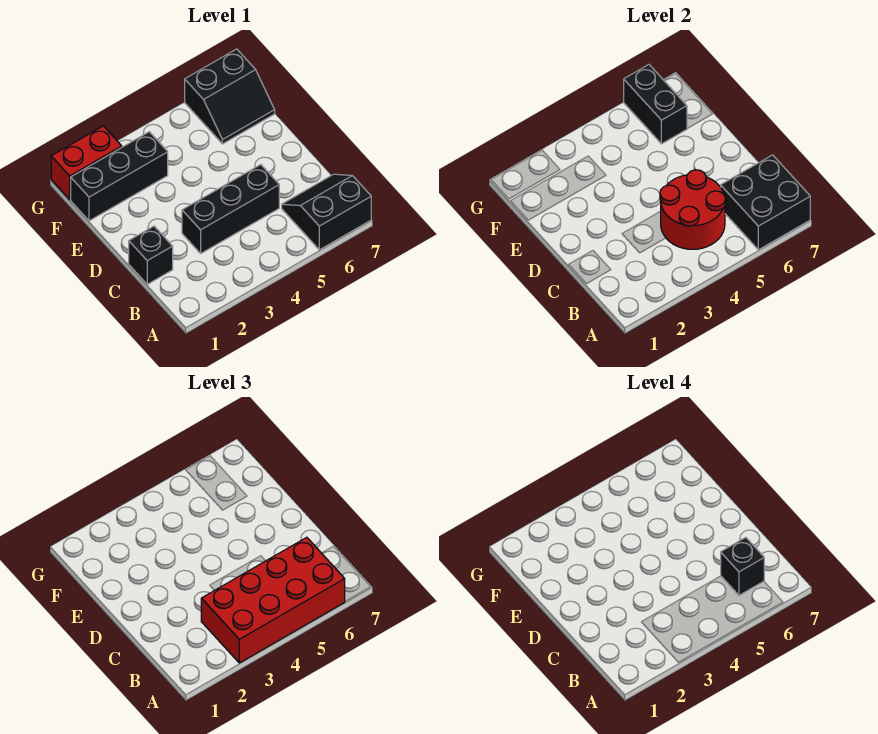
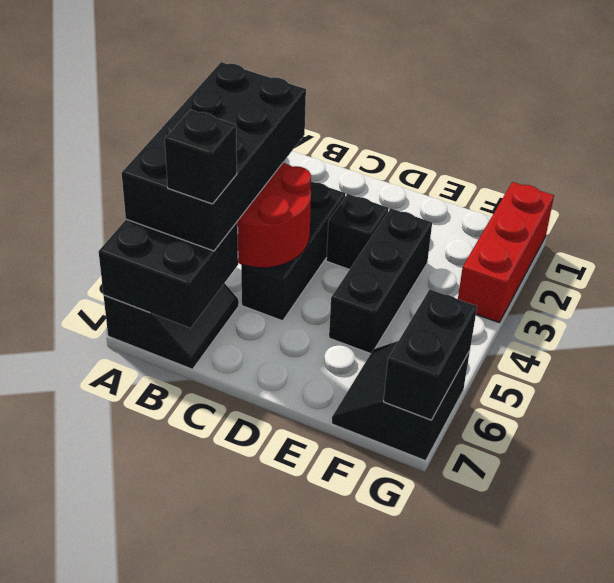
red brick A3:B6 level 3 -> black brick A3:B6 level 3
black brick C1 level 1 -> black brick D3 level 1
black brick F1:F3 level 1 -> black brick E3:E5 level 1
black brick F6:G6 level 2 -> black brick G6:G7 level 2
red brick G1:G2 level 1 -> red brick G1:G3 level 1

